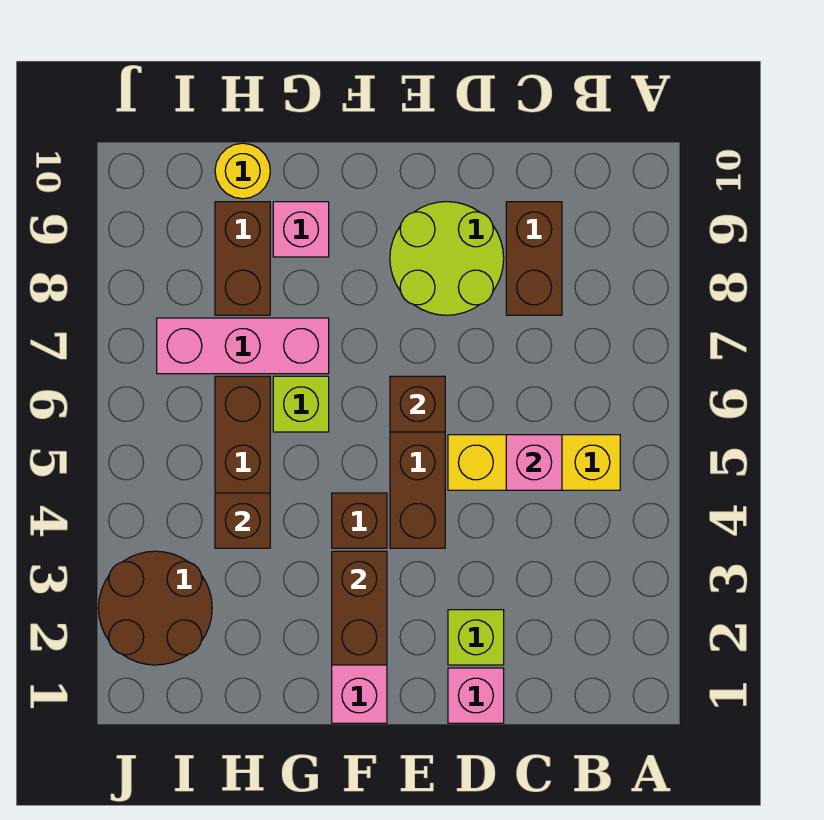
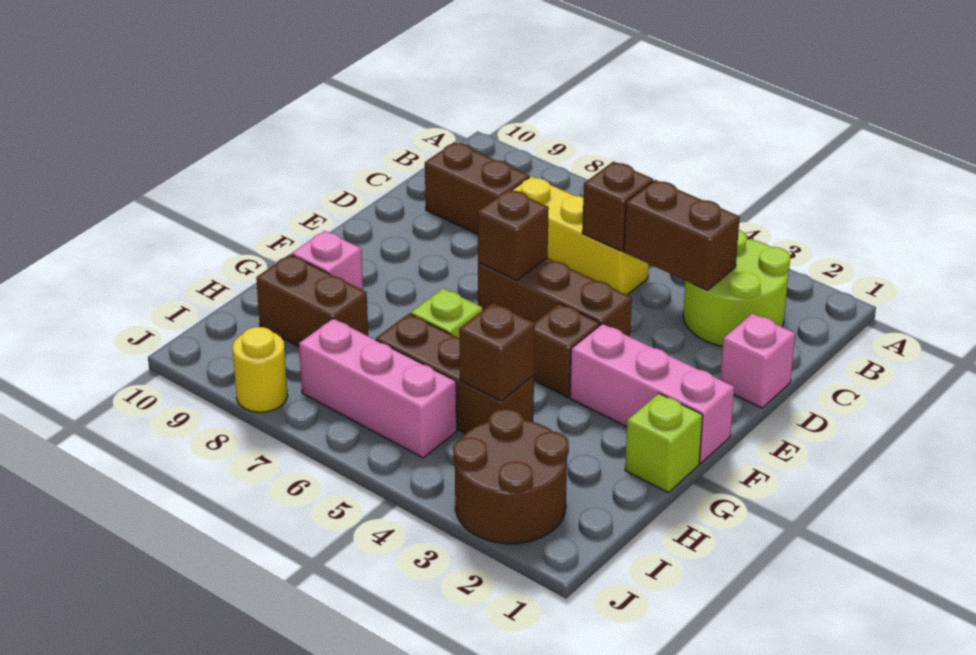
yellow brick B5:D5 level 1 -> yellow brick C5:C7 level 1
pink brick C5 level 2 -> brown brick C5 level 2
lime brick D2 level 1 -> lime brick G1 level 1
lime round brick D8:E9 level 1 -> lime round brick B2:C3 level 1
brown brick F2:F3 level 2 -> brown brick C3:C4 level 2
pink brick G7:I7 level 1 -> pink brick I5:I7 level 1
yellow round brick H10 level 1 -> yellow round brick J8 level 1

